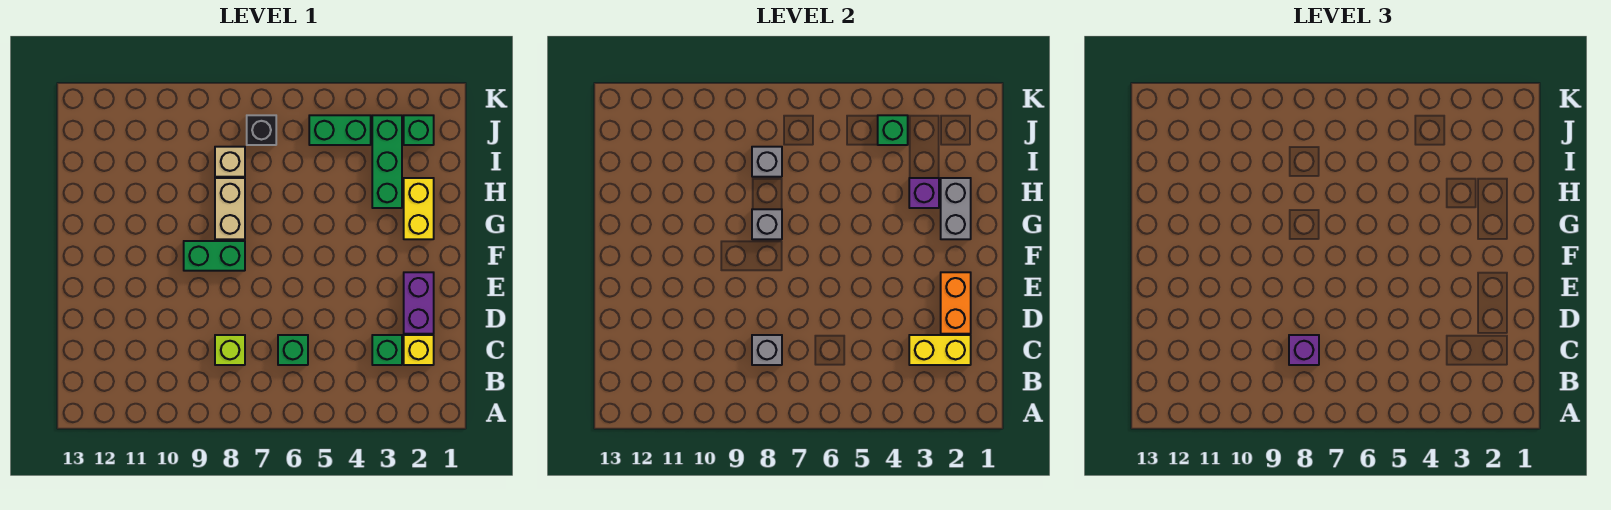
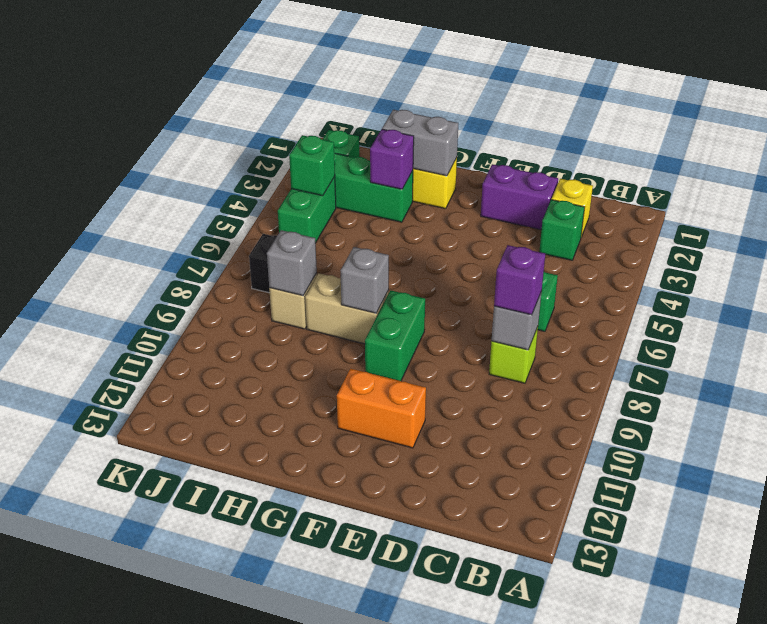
yellow brick C2:C3 level 2 -> none
orange brick D2:E2 level 2 -> orange brick E11:F11 level 1

